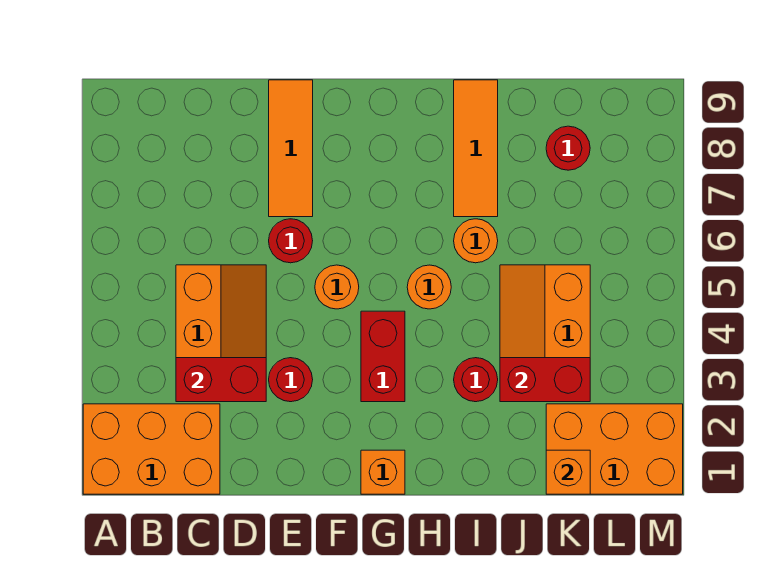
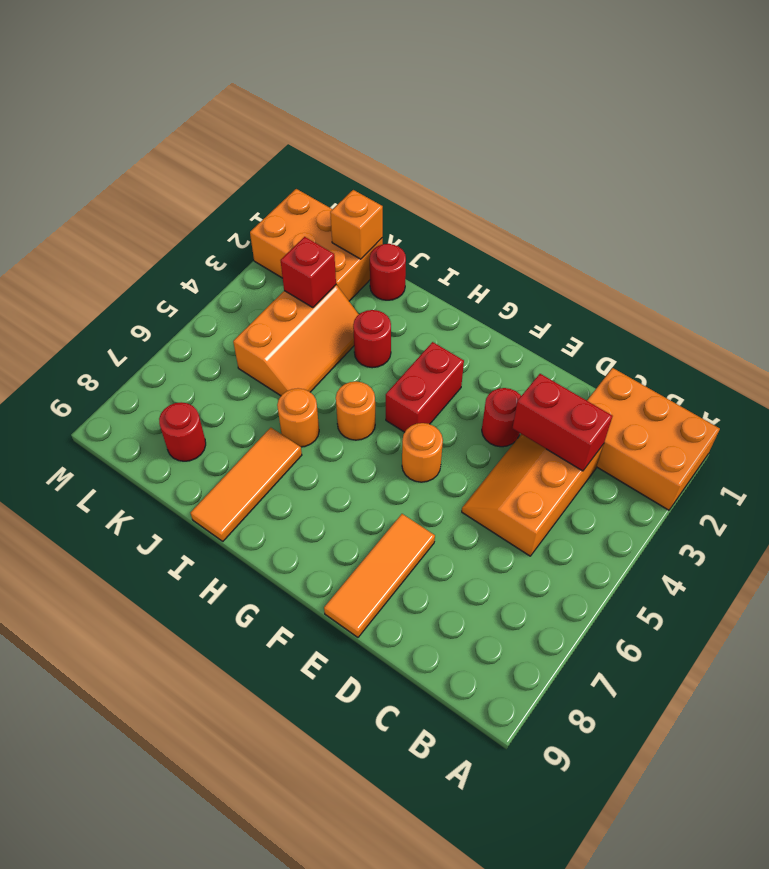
red round brick E6 level 1 -> red round brick J1 level 1
orange brick G1 level 1 -> none
red brick J3:K3 level 2 -> red brick K3 level 2

